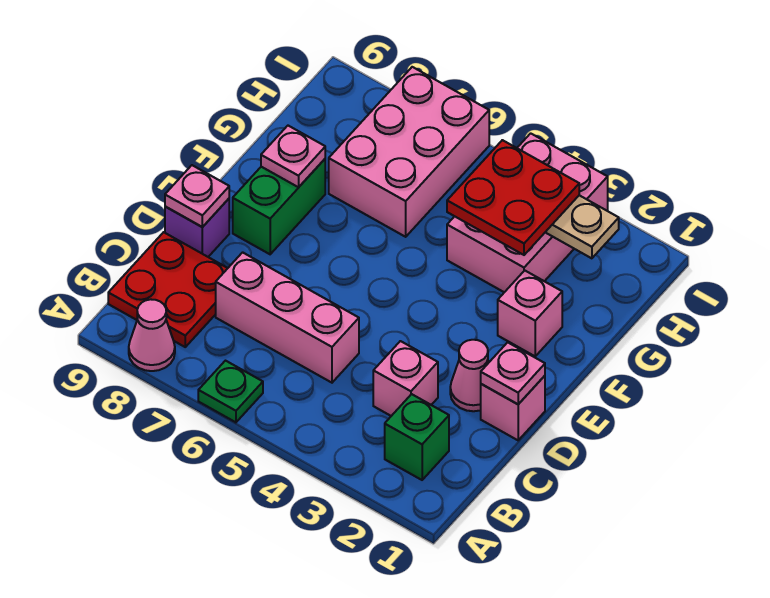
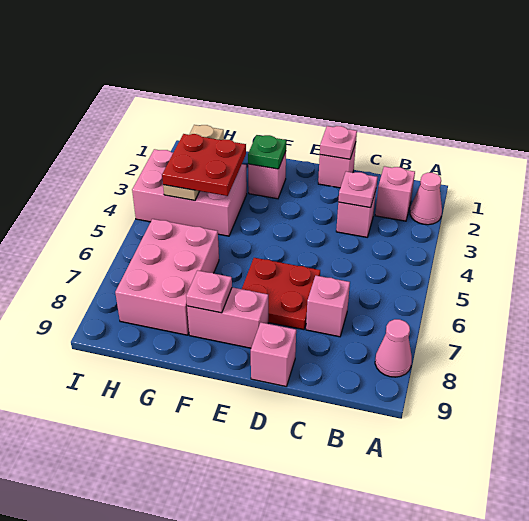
green plate A6 level 1 -> green plate F2 level 2
green brick B2 level 1 -> pink brick B2 level 1
red plate B8:C9 level 1 -> red plate D6:E7 level 1
pink brick C5:C7 level 1 -> pink brick C7 level 1
pink cone D2 level 1 -> pink cone A2 level 1
purple brick D9 level 1 -> pink brick D9 level 1
pink plate D9 level 2 -> pink plate C3 level 2
green brick E8:F8 level 1 -> pink brick E8:F8 level 1
pink brick G6:I7 level 1 -> pink brick G6:H8 level 1

